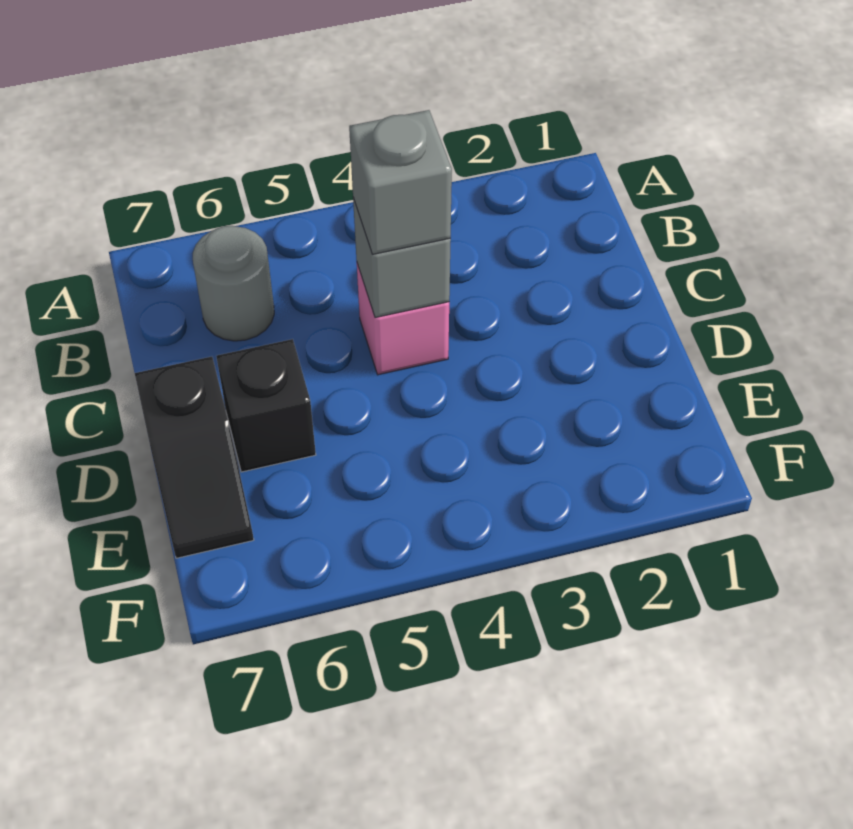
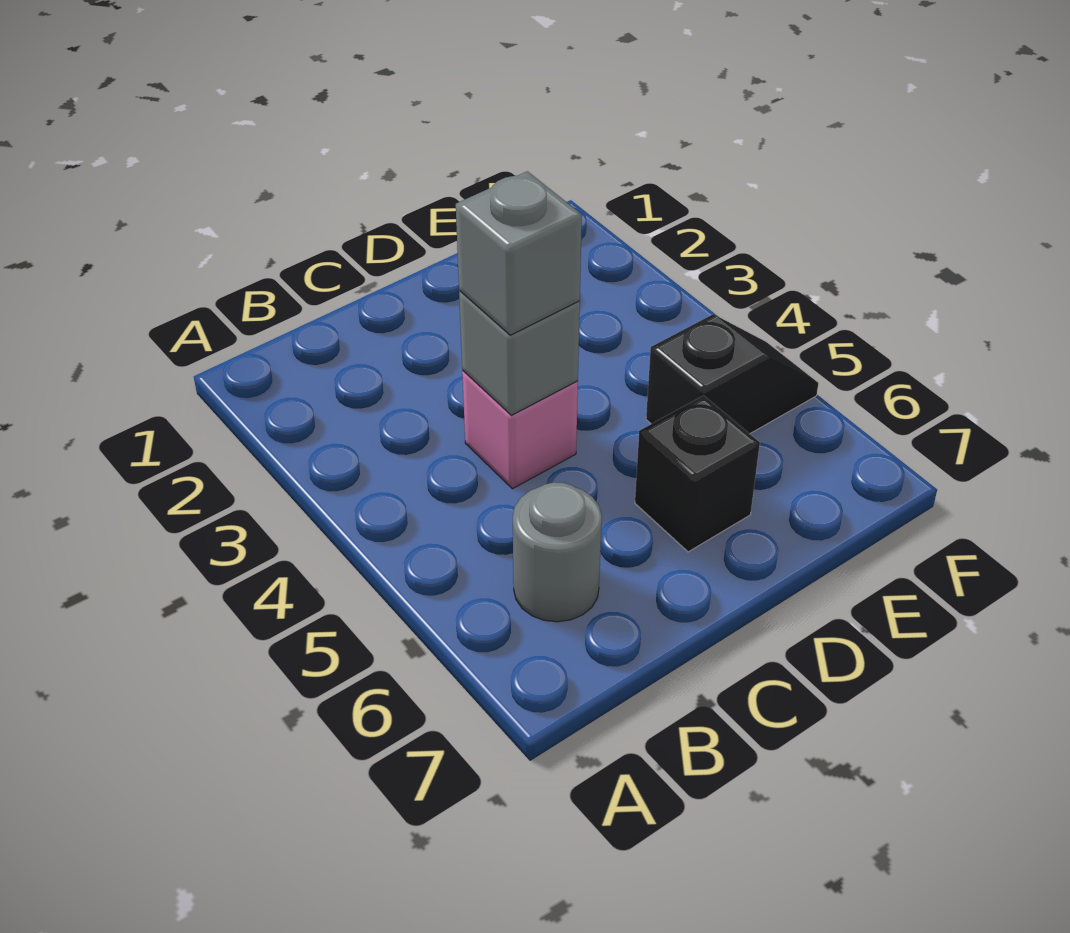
black slope D7:E7 level 1 top D -> black slope E5:F5 level 1 top E

